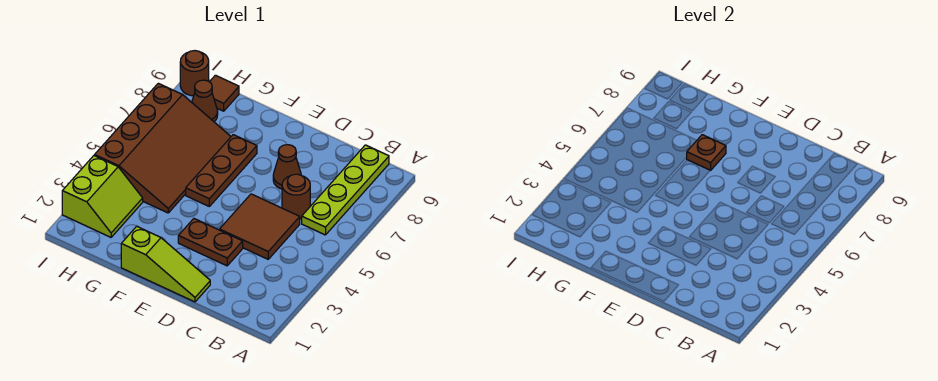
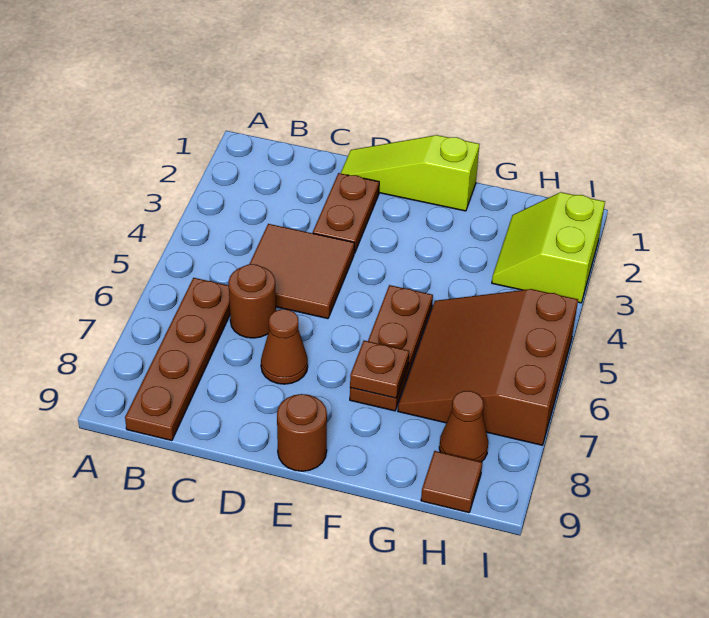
lime plate B6:B9 level 1 -> brown plate B6:B9 level 1
brown plate D3:E3 level 1 -> brown plate D2:D3 level 1
brown slope G4:I7 level 1 top I -> brown slope G5:I7 level 1 top I
brown round brick I9 level 1 -> brown round brick E9 level 1

